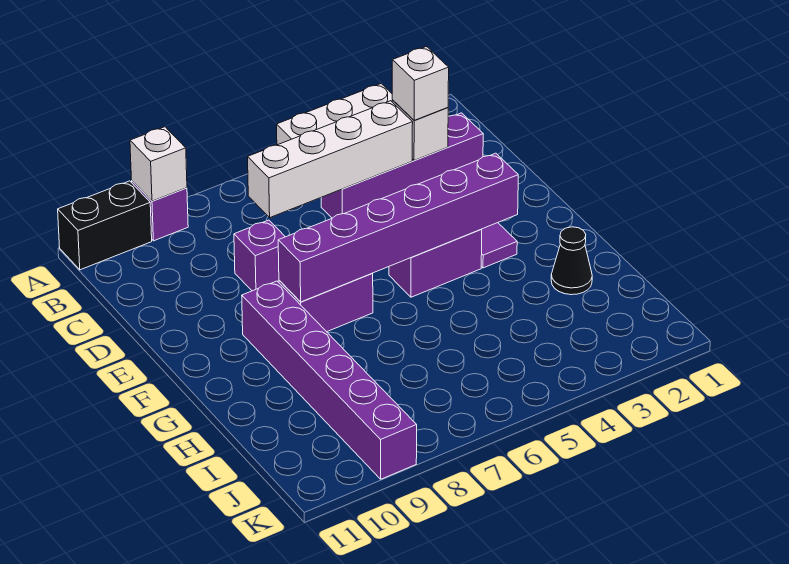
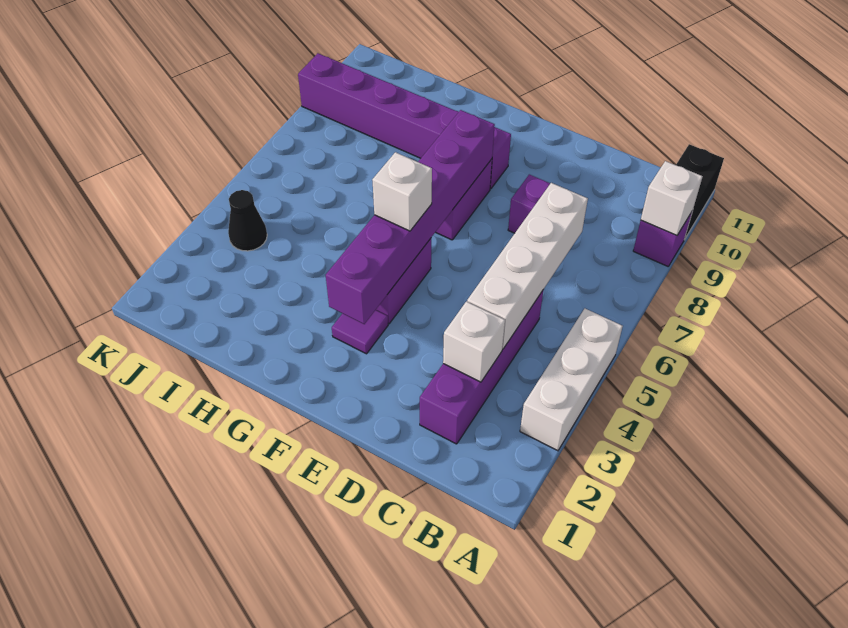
white brick C3 level 3 -> white brick F5 level 3
black cone H2 level 1 -> black cone J4 level 1

